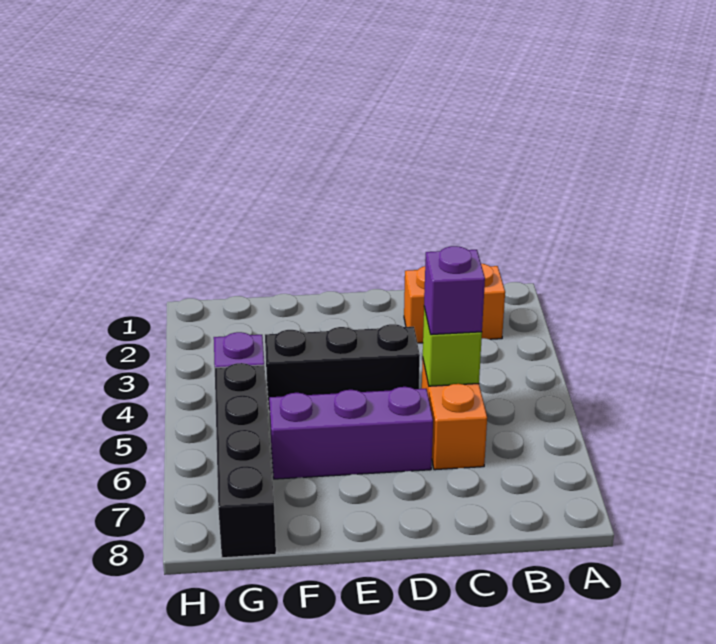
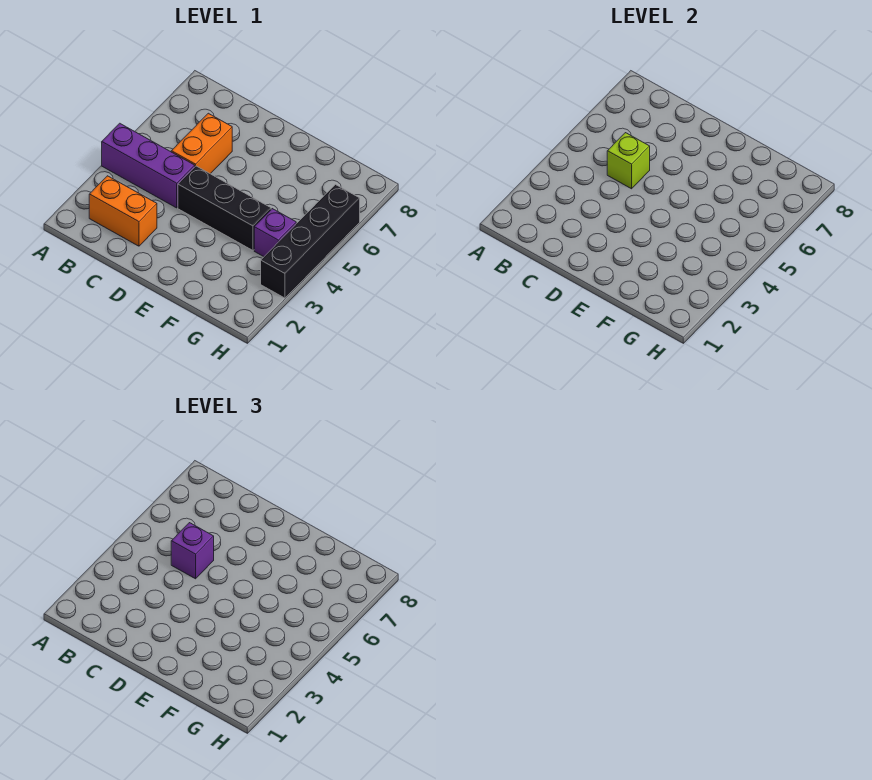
purple brick D6:F6 level 1 -> purple brick A4:C4 level 1
black brick G5:G8 level 1 -> black brick H3:H6 level 1

